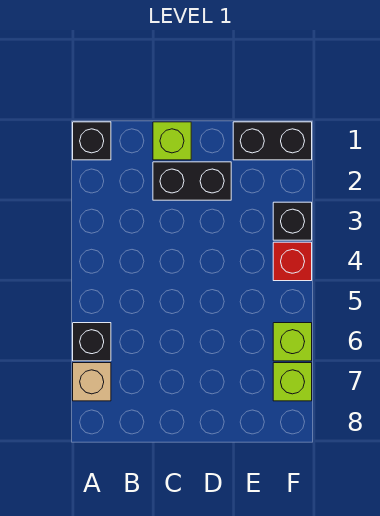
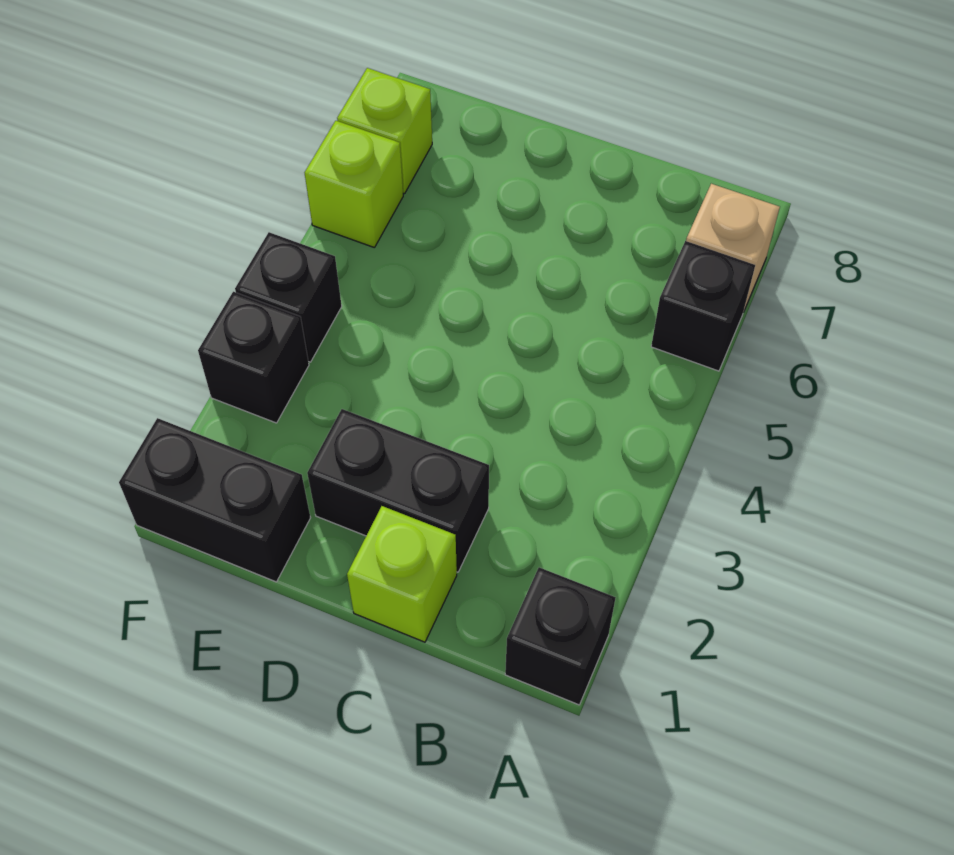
red brick F4 level 1 -> black brick F4 level 1

